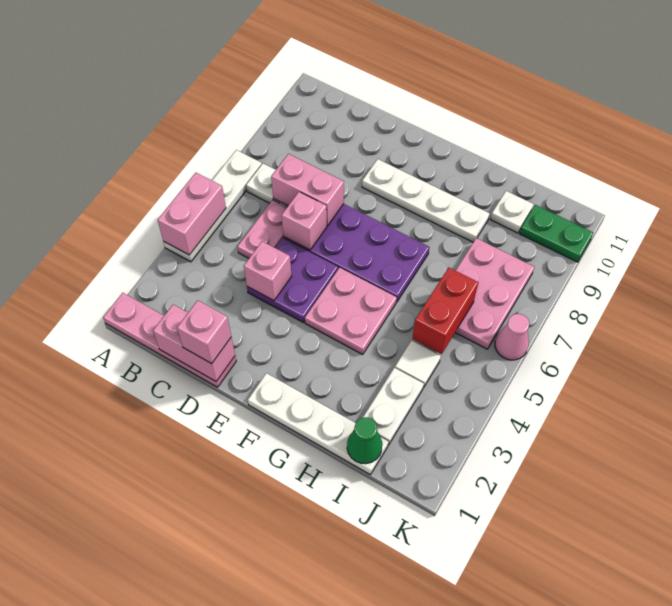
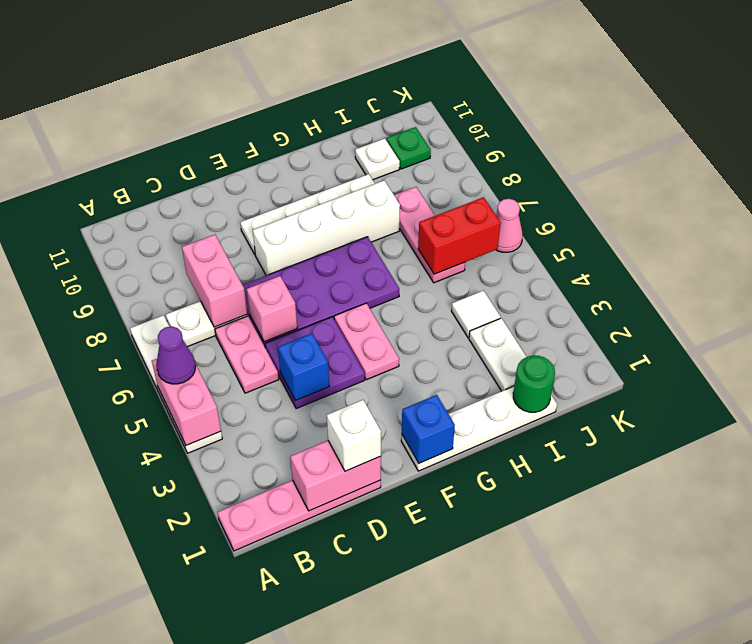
none -> purple cone A5 level 3
pink brick C7:D7 level 2 -> pink brick C7:C8 level 2
pink brick D1 level 3 -> white brick D1 level 3
pink brick D4 level 2 -> blue brick D4 level 2
none -> white brick E8:H8 level 1
none -> blue brick F1 level 2
pink plate F4:G5 level 1 -> pink plate F4:F5 level 1
green cone I1 level 2 -> green round brick I1 level 2
red brick I5:I6 level 2 -> red brick I6:J6 level 2
pink plate I6:J8 level 1 -> pink plate I6:I8 level 1
green plate J10:K10 level 1 -> green plate J10 level 1

